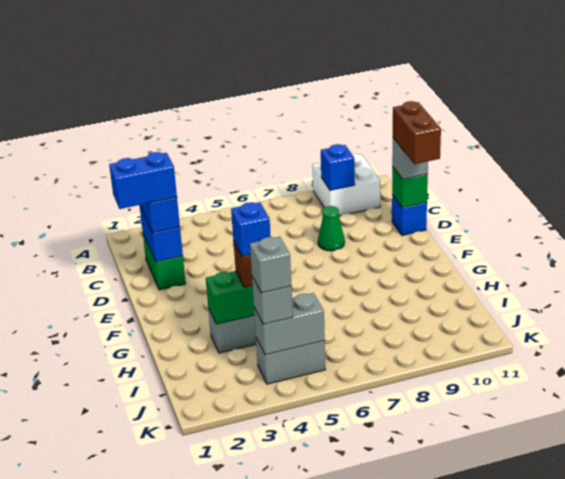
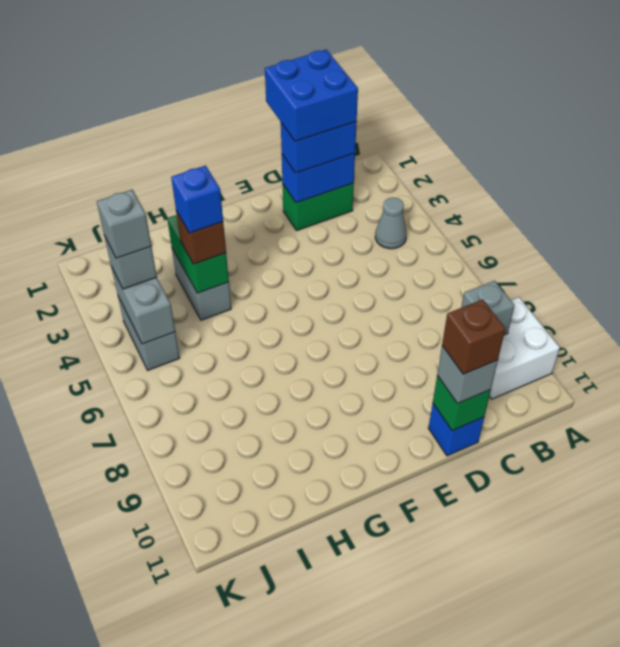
none -> grey cone B4 level 1
blue brick B9 level 2 -> grey brick B9 level 2
blue brick D1:D2 level 4 -> blue brick C1:D2 level 4
green cone D8 level 1 -> none
brown brick D11:E11 level 4 -> brown brick D11 level 4

